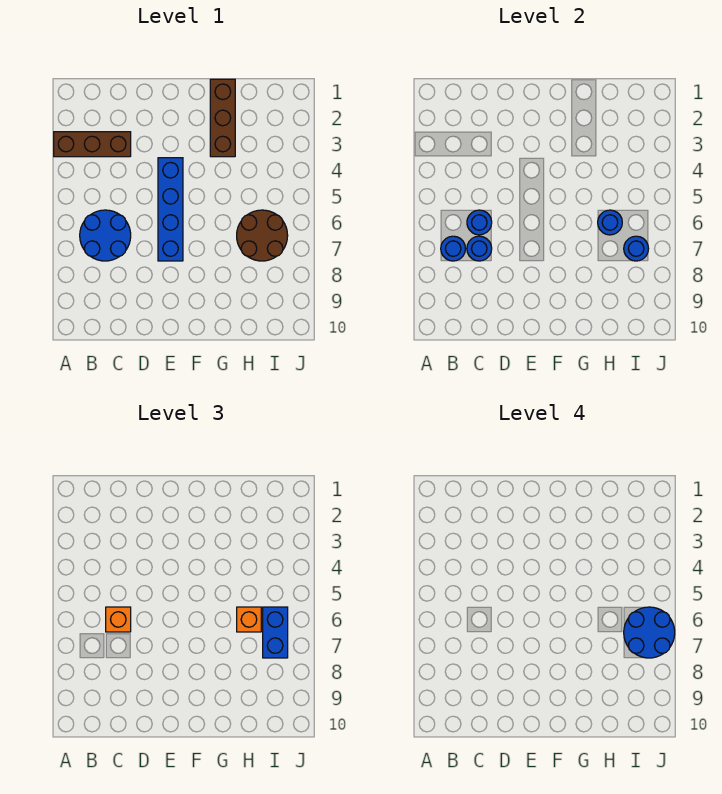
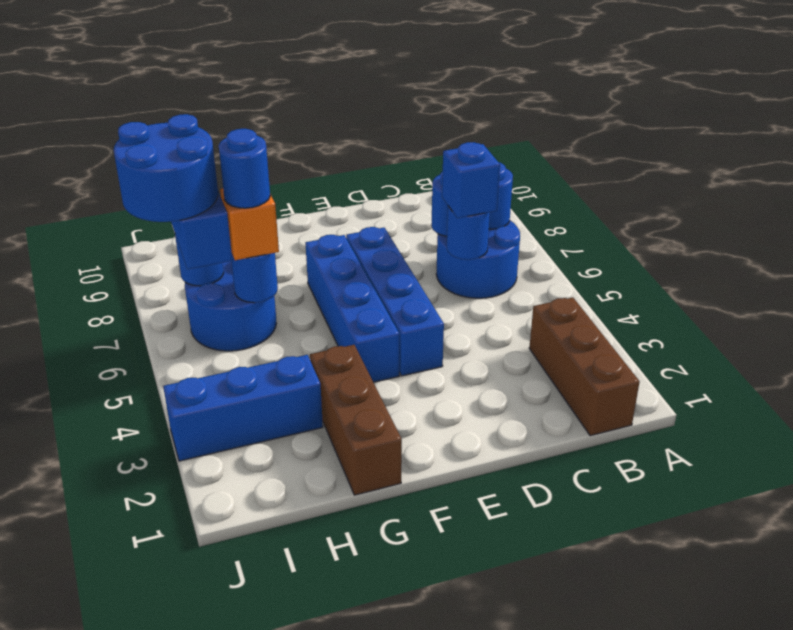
brown brick A3:C3 level 1 -> brown brick B1:B3 level 1
orange brick C6 level 3 -> blue brick C6 level 3
none -> blue brick F4:F7 level 1
none -> blue brick H3:J3 level 1
brown round brick H6:I7 level 1 -> blue round brick H6:I7 level 1
none -> blue round brick H6 level 4

